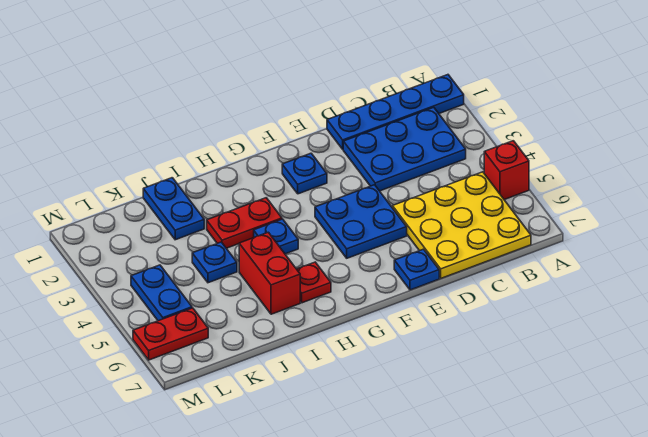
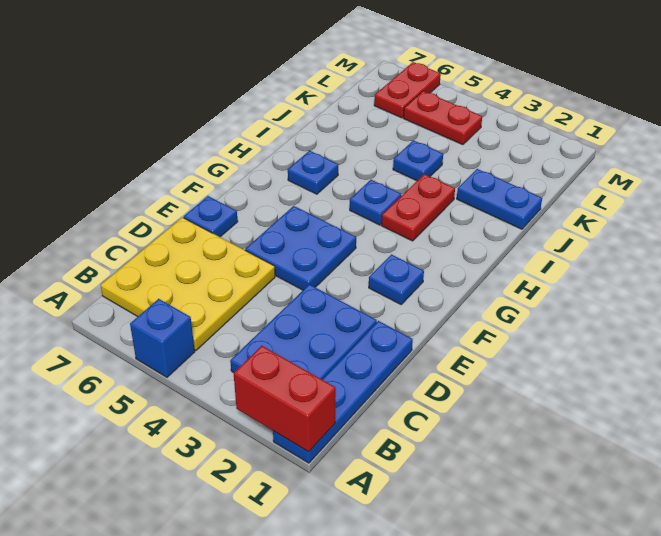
red brick A5 level 1 -> blue brick A5 level 1
red plate H6 level 1 -> blue plate H6 level 1
red brick I5:I6 level 1 -> red brick A1:A2 level 2
blue plate L4:L5 level 1 -> red plate L4:L5 level 1

